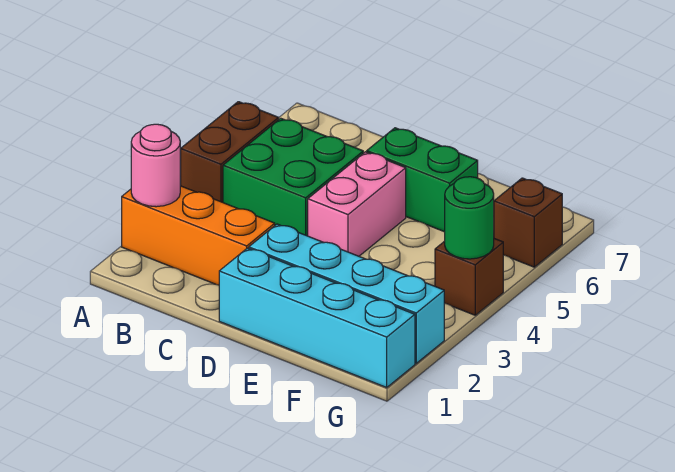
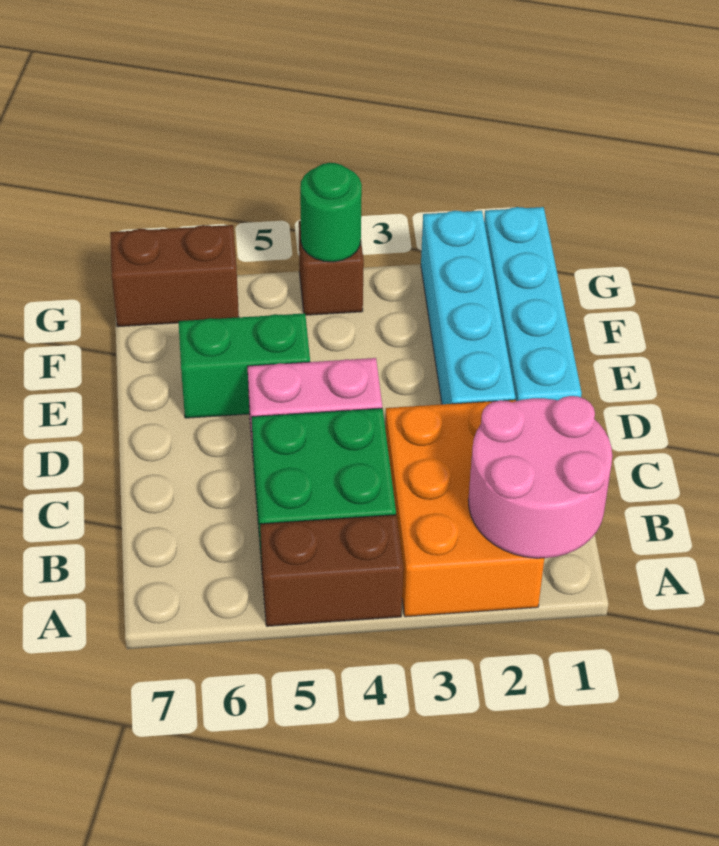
orange brick A2:C2 level 1 -> orange brick A2:C3 level 1
pink round brick A2 level 2 -> pink round brick A1:B2 level 2
green brick D6:E6 level 1 -> green brick E5:E6 level 1
brown brick G6 level 1 -> brown brick G6:G7 level 1

